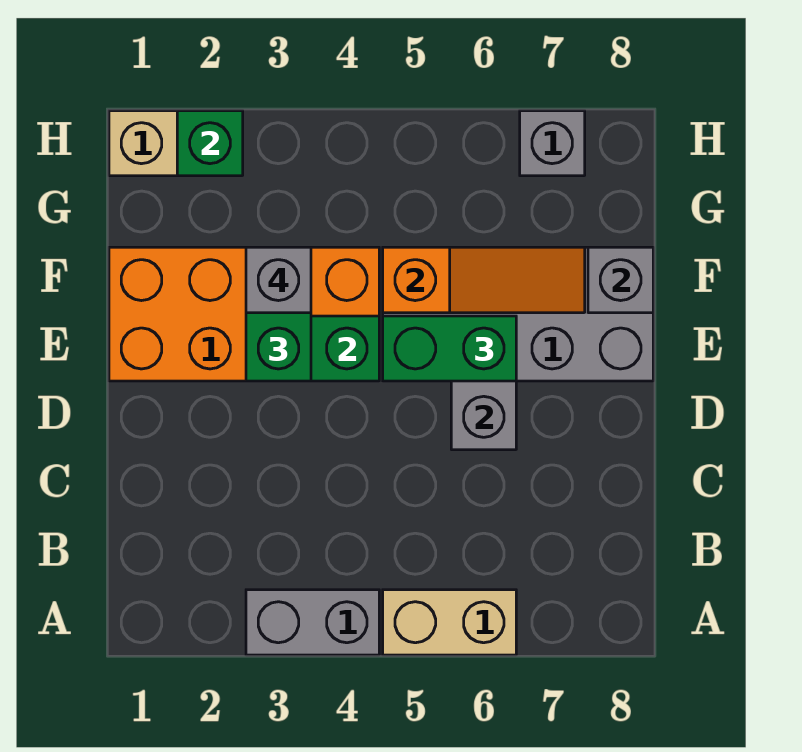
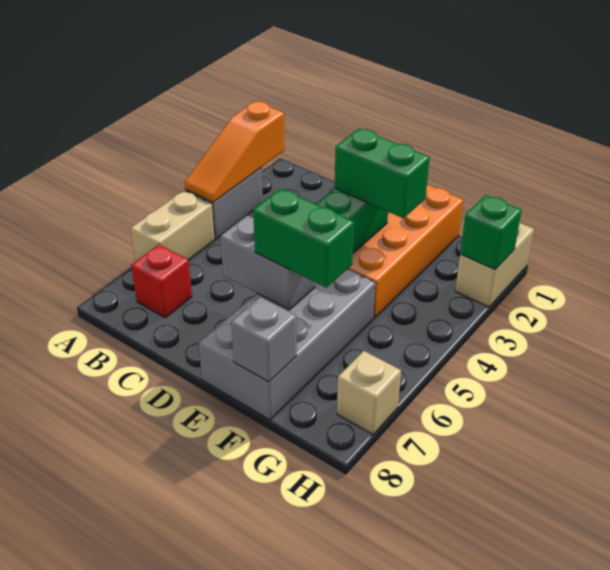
none -> red brick B7 level 1
green brick E5:E6 level 3 -> green brick E6:F6 level 3
grey brick F3 level 4 -> none
orange slope F5:F7 level 2 top 5 -> orange slope A2:A4 level 2 top 2
grey brick H7 level 1 -> tan brick H7 level 1

